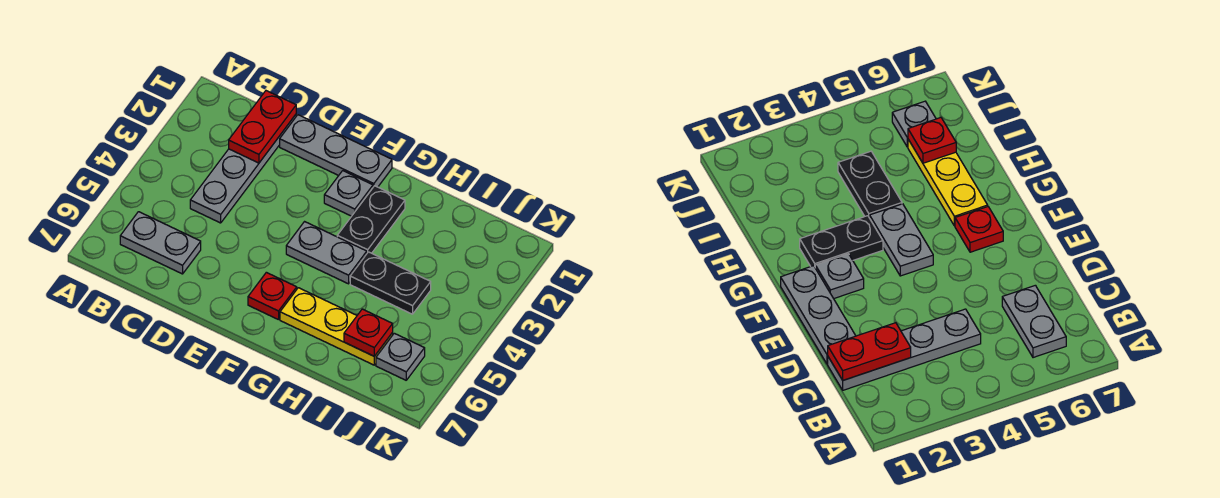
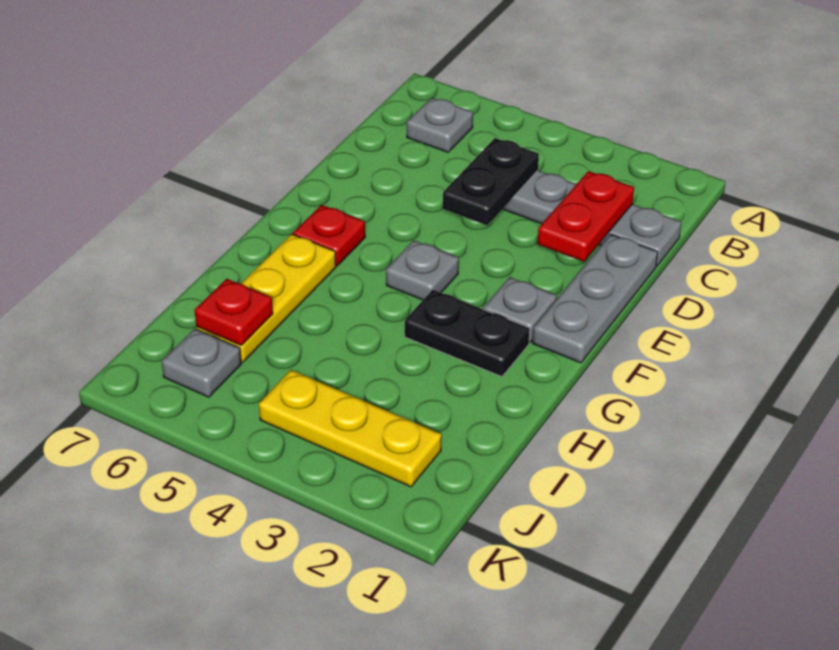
grey plate B6:C6 level 1 -> grey plate B6 level 1
red plate C1:C2 level 2 -> red plate C2:D2 level 2
grey plate F4:G4 level 1 -> grey plate F4 level 1
black plate H4:I4 level 1 -> black plate C4:D4 level 2
none -> yellow plate J2:J4 level 1

